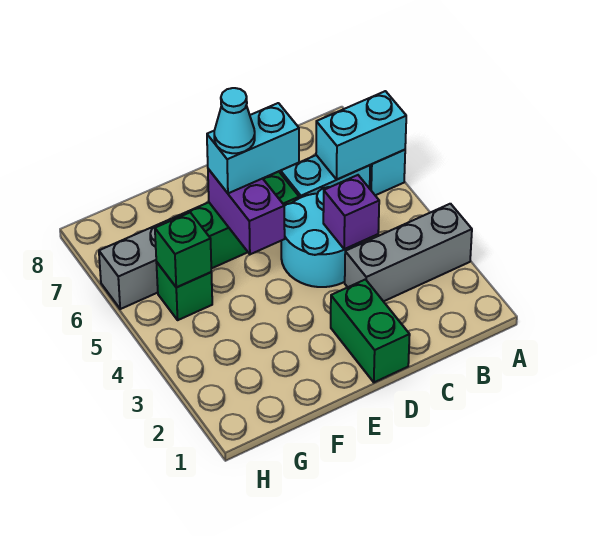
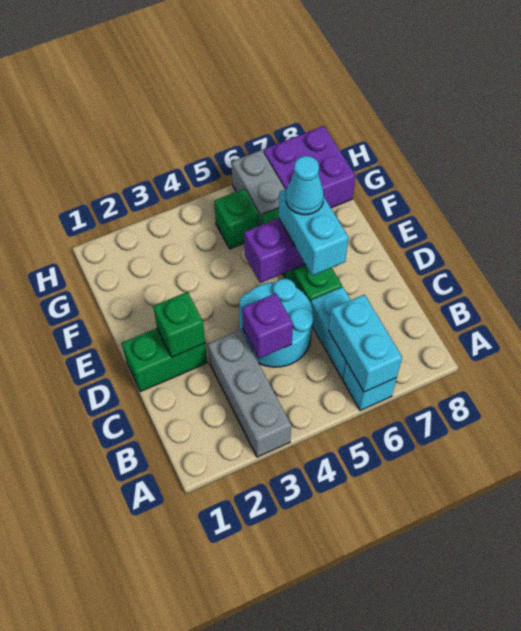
green brick G5 level 2 -> green brick D2 level 2
none -> purple brick G7:H8 level 1

